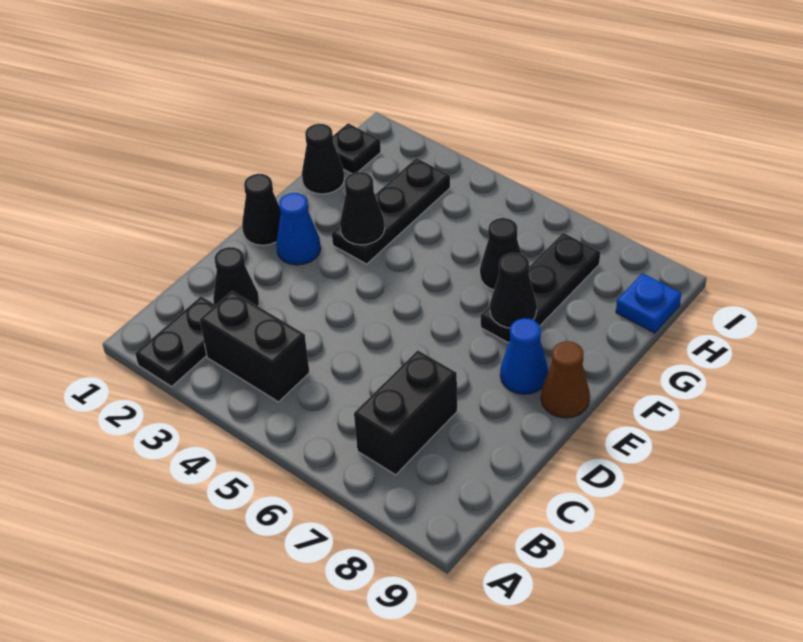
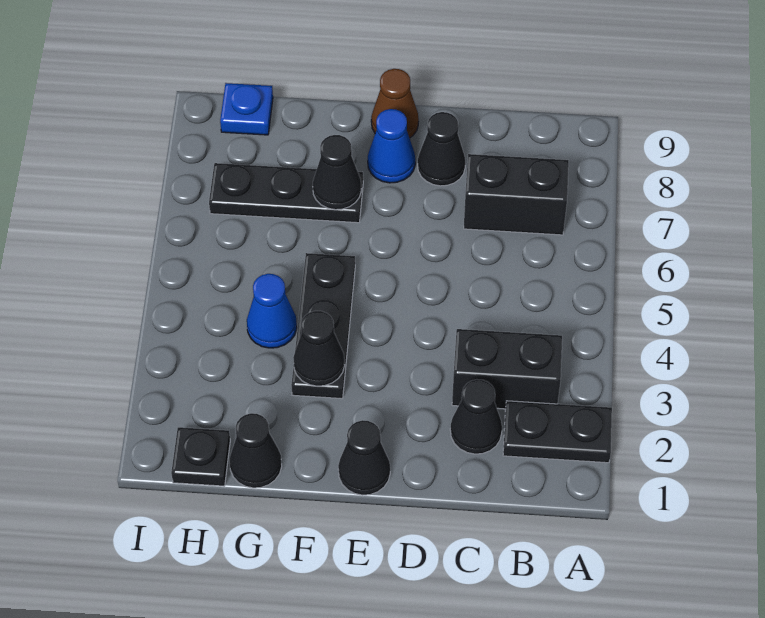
black brick B3:B4 level 1 -> black brick B3:C3 level 1
blue cone E2 level 1 -> blue cone G4 level 1
black plate F3:H3 level 1 -> black plate F3:F5 level 1
black cone G6 level 1 -> black cone D8 level 1

